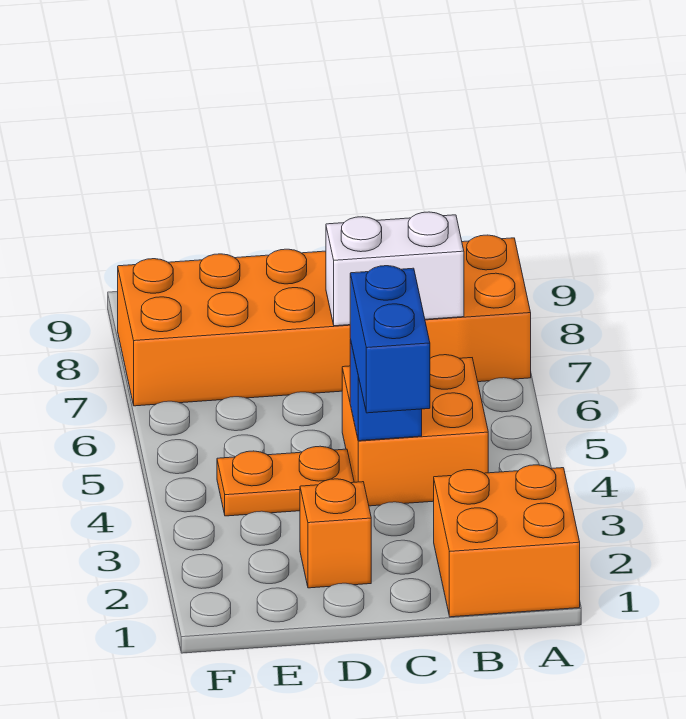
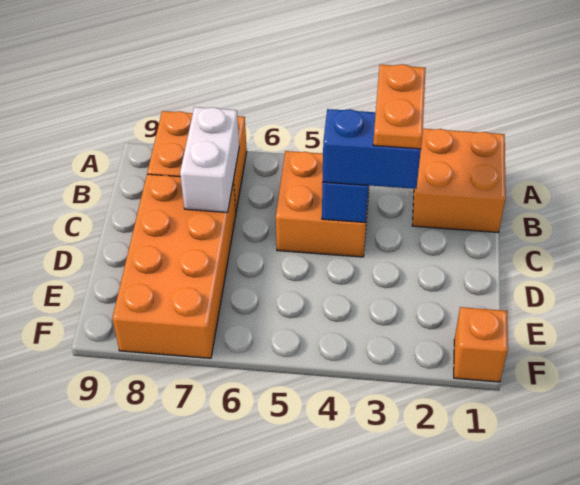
orange brick D2 level 1 -> orange brick F1 level 1
orange plate D4:E4 level 1 -> orange plate B3:C3 level 4

